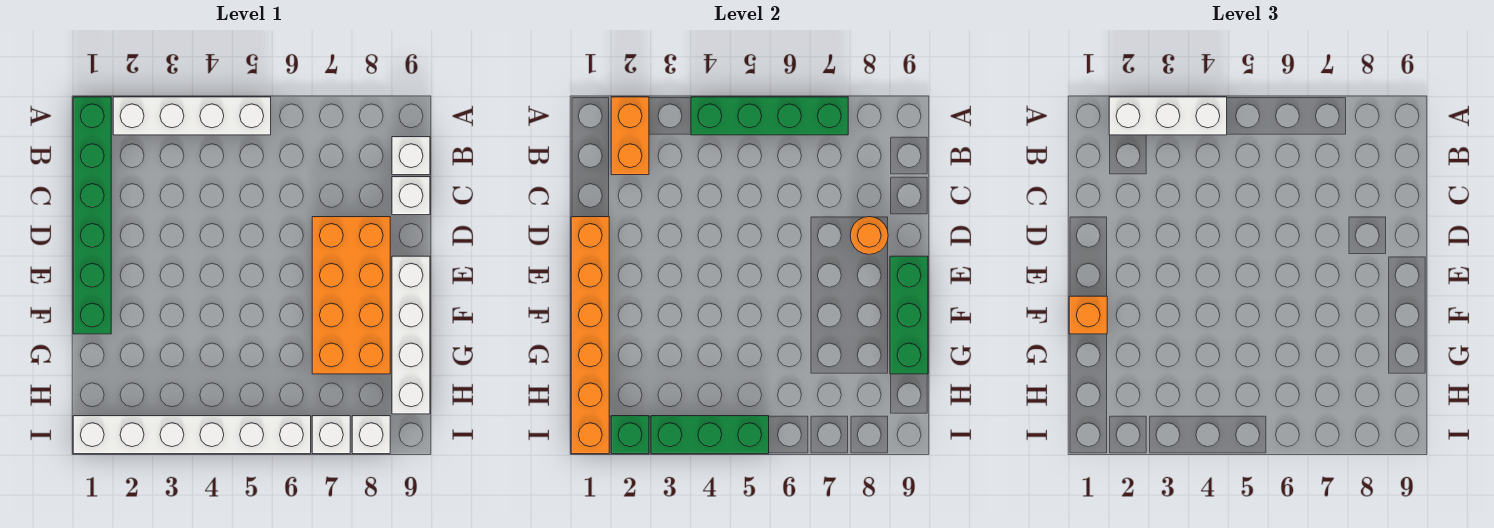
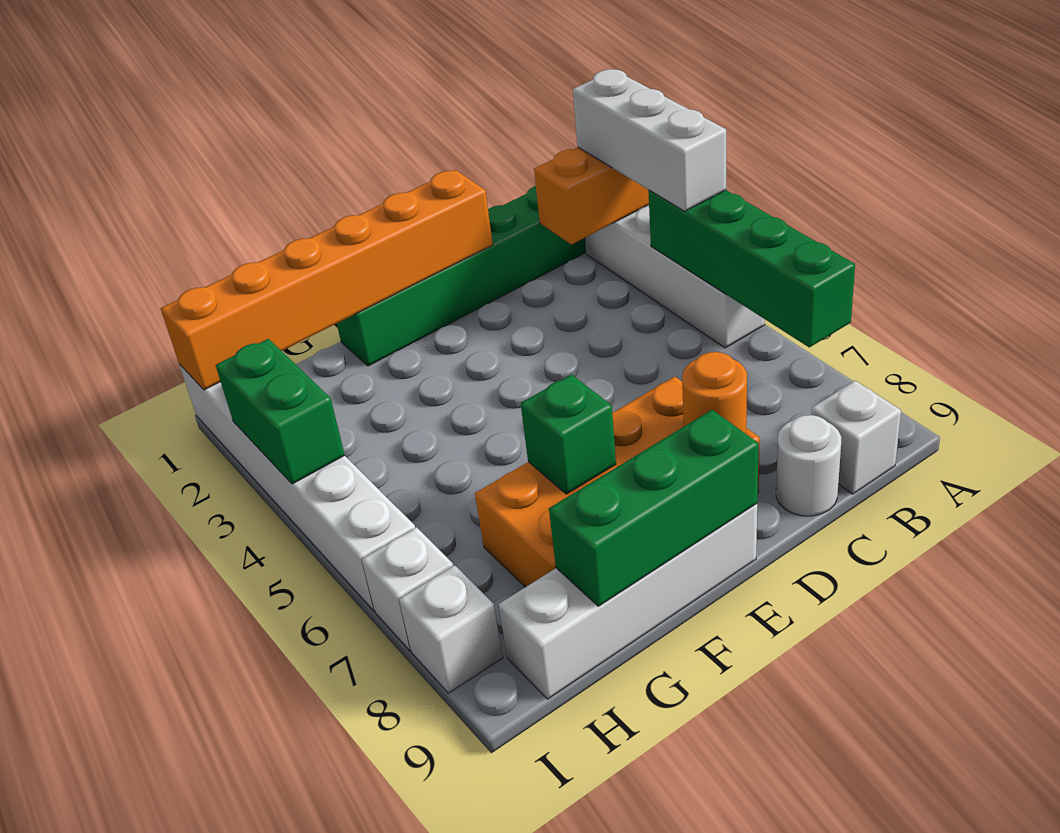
white brick C9 level 1 -> white round brick C9 level 1
orange brick F1 level 3 -> none
green brick I2 level 2 -> green brick F7 level 2
green brick I3:I5 level 2 -> green brick I3:I4 level 2

